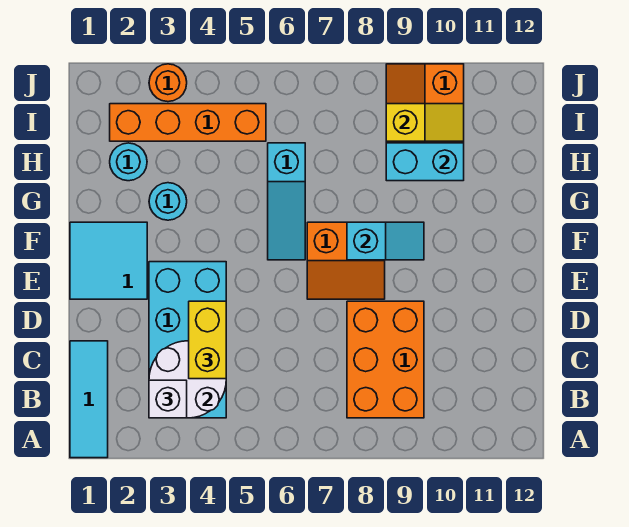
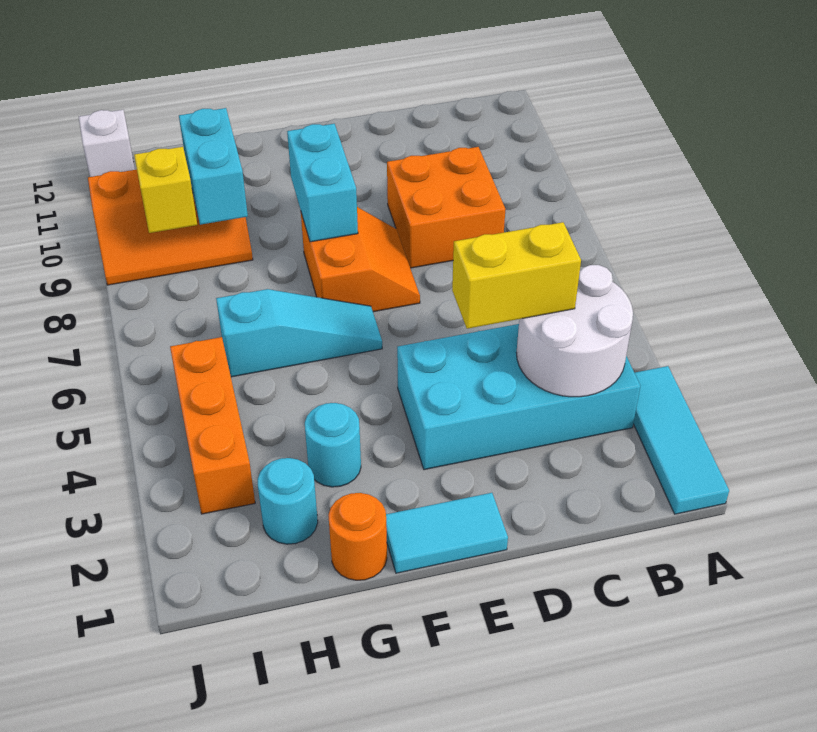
cyan tile A1:C1 level 1 -> cyan tile A1:A3 level 1
white brick B3 level 3 -> white brick J12 level 1
orange brick B8:D9 level 1 -> orange brick C8:D9 level 1
cyan tile E1:F2 level 1 -> cyan tile E1:F1 level 1
cyan slope F8:F9 level 2 top 8 -> cyan brick F8:F9 level 2
orange brick I2:I5 level 1 -> orange brick I3:I5 level 1
orange round brick J3 level 1 -> orange round brick G1 level 1

